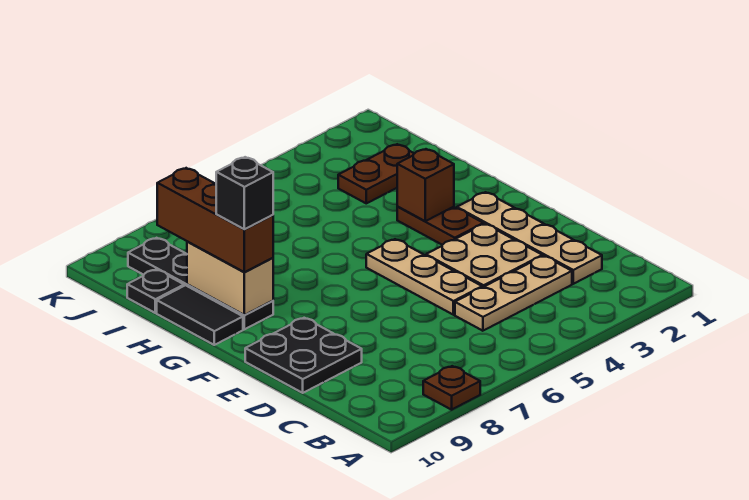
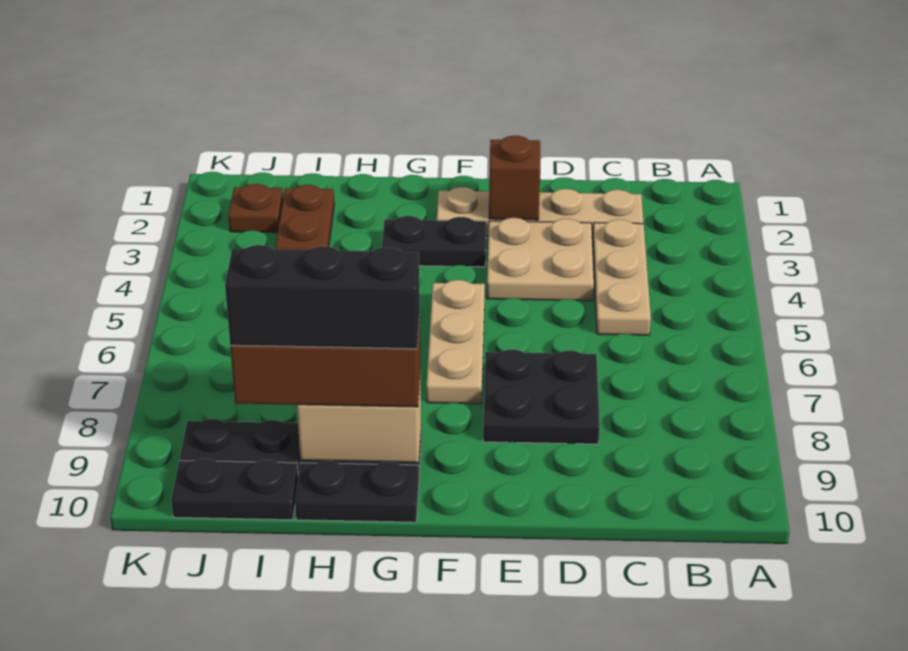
brown plate A8 level 1 -> brown plate J2 level 1
tan plate D5:F5 level 1 -> tan plate F5:F7 level 1
black plate D9:E10 level 1 -> black plate D7:E8 level 1
brown plate F3:G3 level 1 -> black plate F3:G3 level 1
brown brick G3 level 2 -> brown brick E2 level 2
black brick G9 level 4 -> black brick G9:I9 level 4
black tile G10:H10 level 1 -> black plate G10:H10 level 1
black plate I10 level 1 -> black plate I10:J10 level 1

